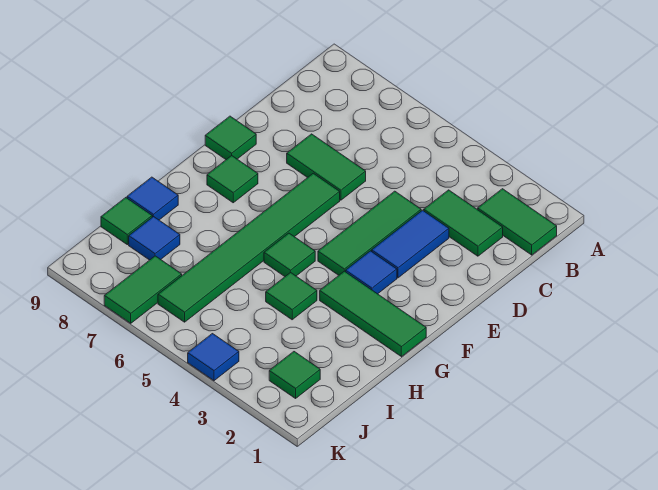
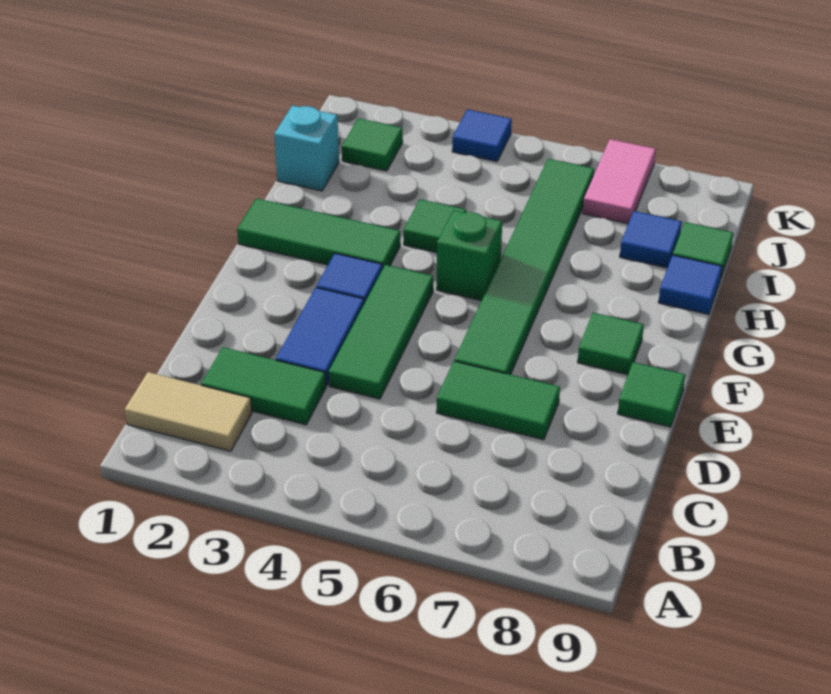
green tile B1:B2 level 1 -> tan tile B1:B2 level 1
green tile G5 level 1 -> green brick G5 level 1
none -> cyan brick I1 level 1
green tile J7:K7 level 1 -> pink tile J7:K7 level 1

